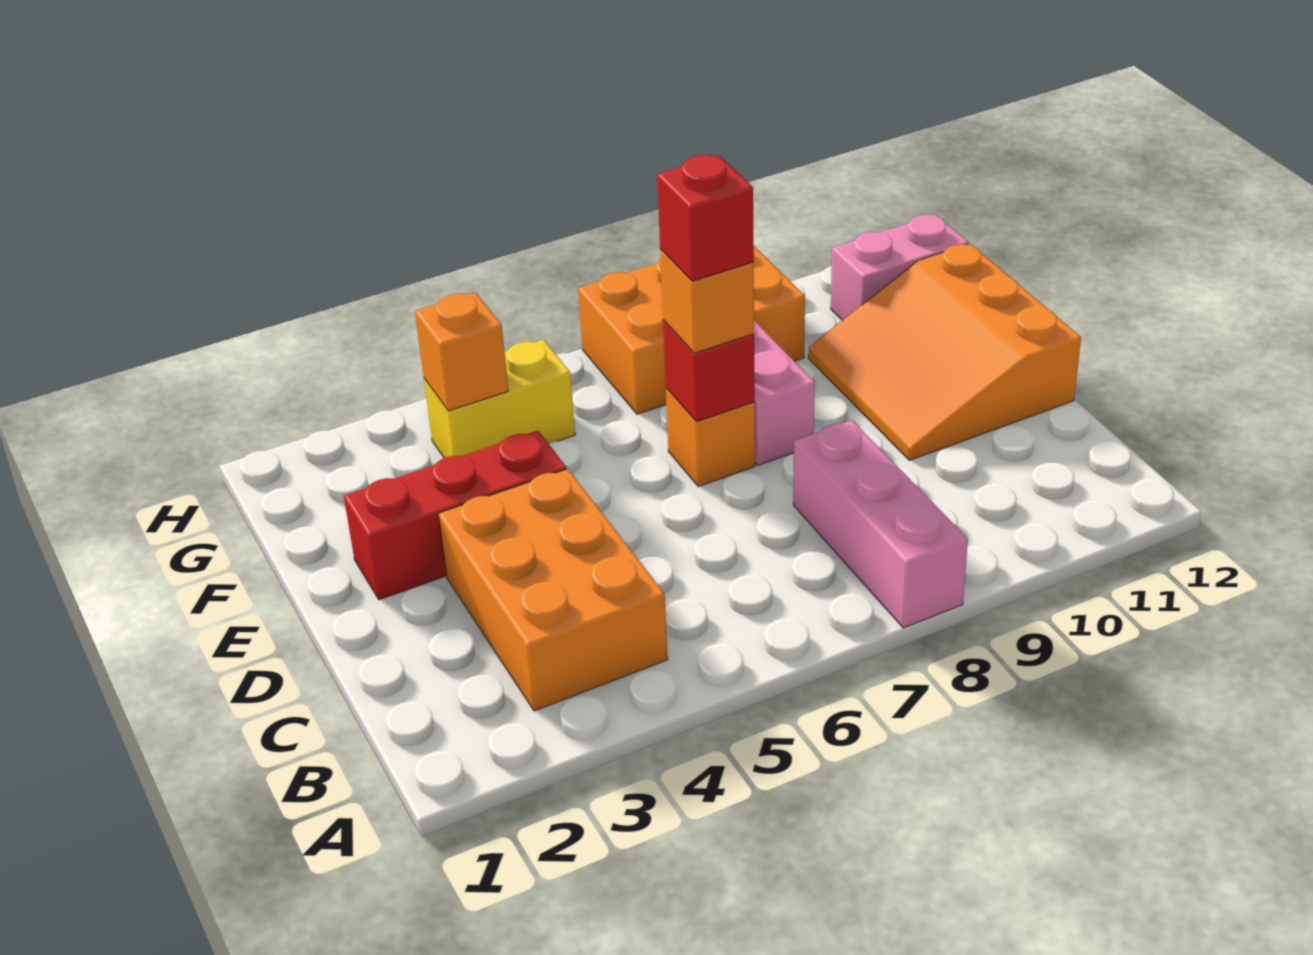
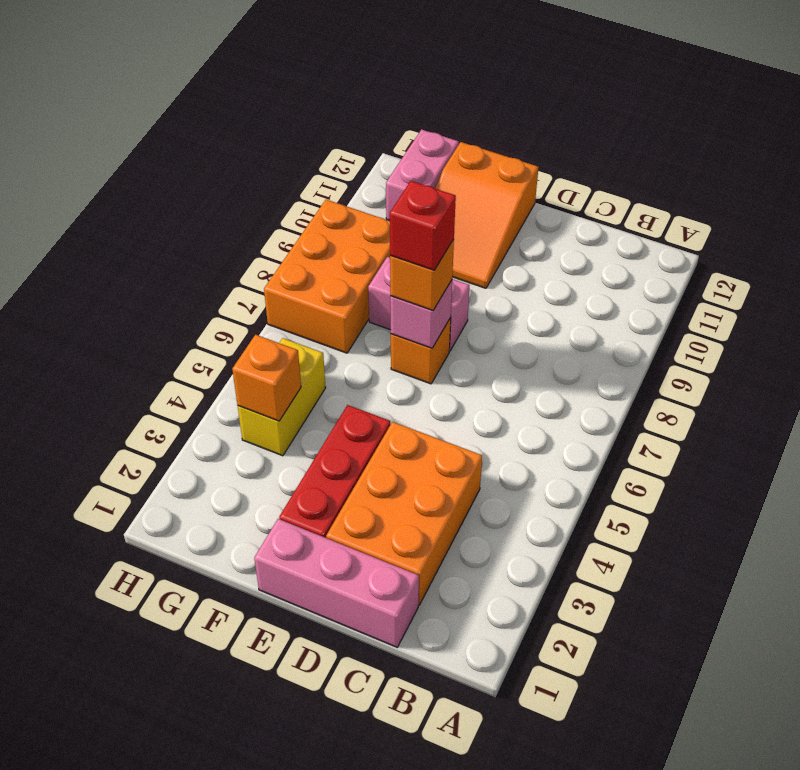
pink brick A8:C8 level 1 -> pink brick C1:E1 level 1
orange brick B3:D4 level 1 -> orange brick C2:D4 level 1
orange slope D10:F12 level 1 top 12 -> orange slope E10:F12 level 1 top 12
red brick E7 level 2 -> pink brick E7 level 2

